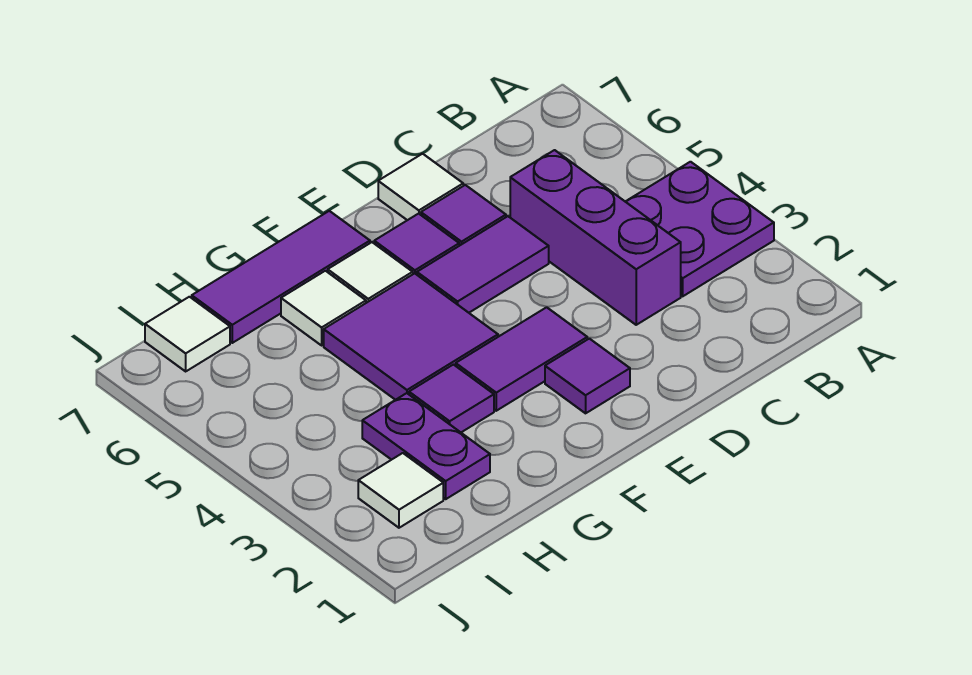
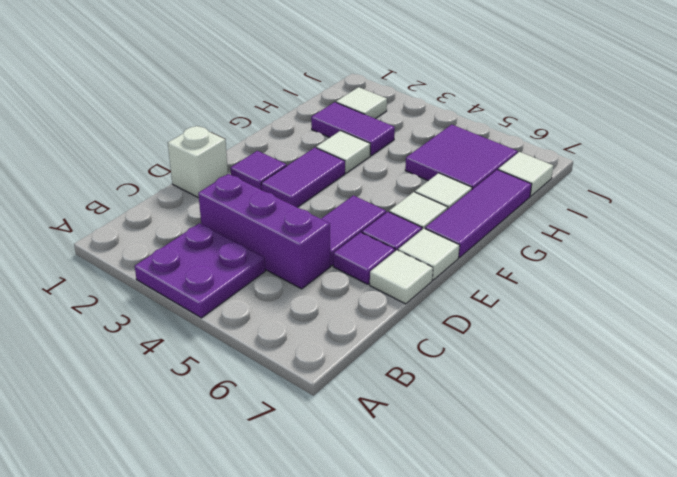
none -> white brick D1 level 1
none -> white tile E7 level 1
purple tile F4:G5 level 1 -> purple tile H5:I6 level 1
purple tile G3 level 1 -> white tile G3 level 1
purple plate H2:H3 level 1 -> purple tile H2:H3 level 1

